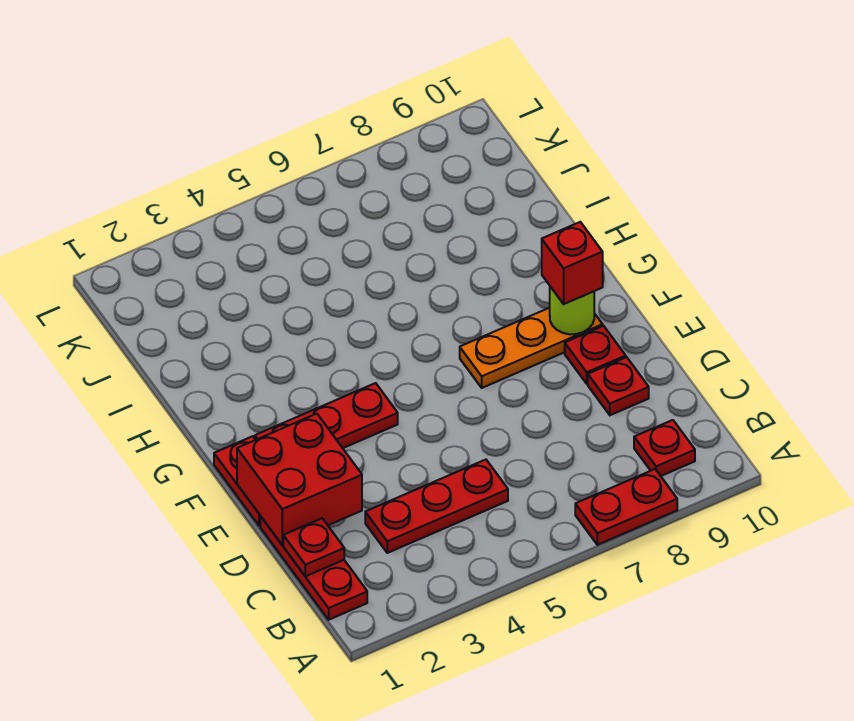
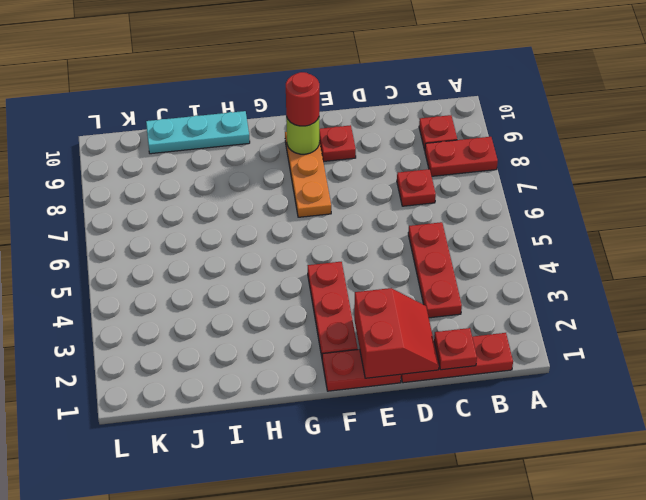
red plate A7:A8 level 1 -> red plate A8:B8 level 1
red brick D1:E2 level 2 -> red slope D1:E2 level 2 top E
red plate D9 level 1 -> red plate C7 level 1
red brick F9 level 3 -> red round brick F9 level 3
none -> cyan plate H10:J10 level 1

